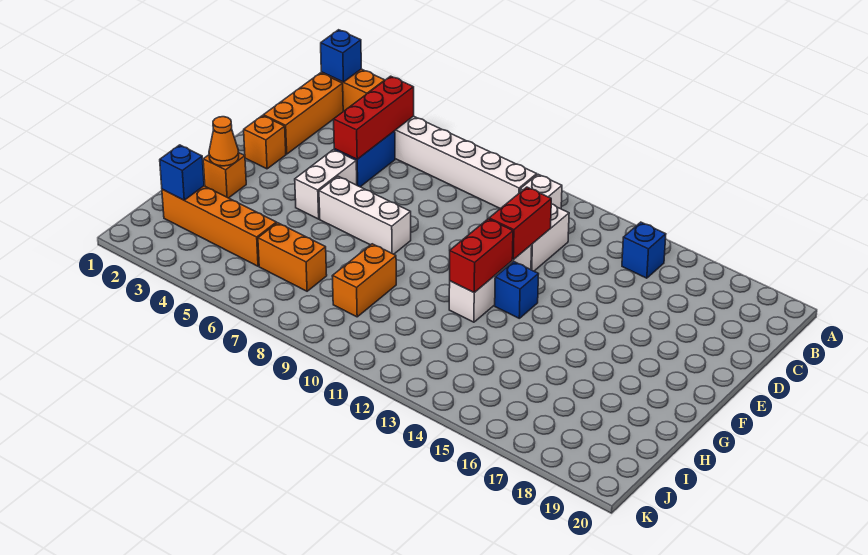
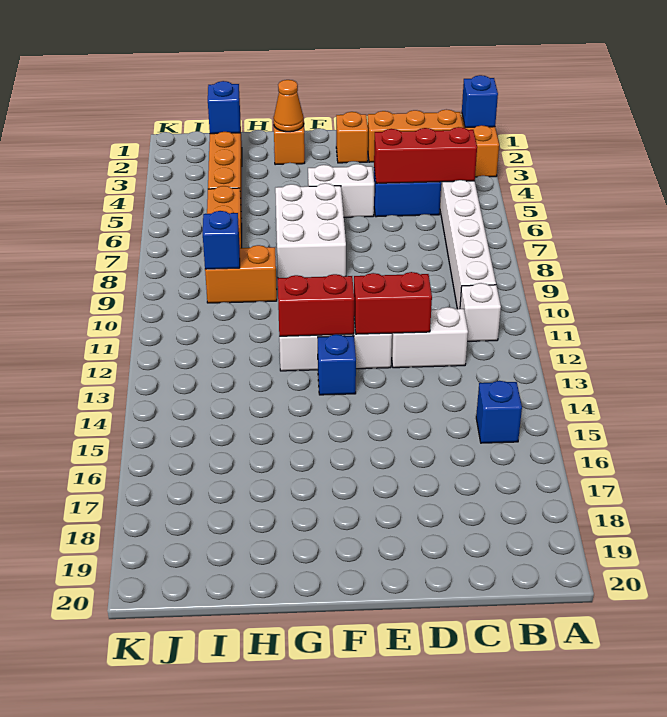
white brick F6:F8 level 1 -> white brick F6:G8 level 1
none -> blue brick I9 level 2

